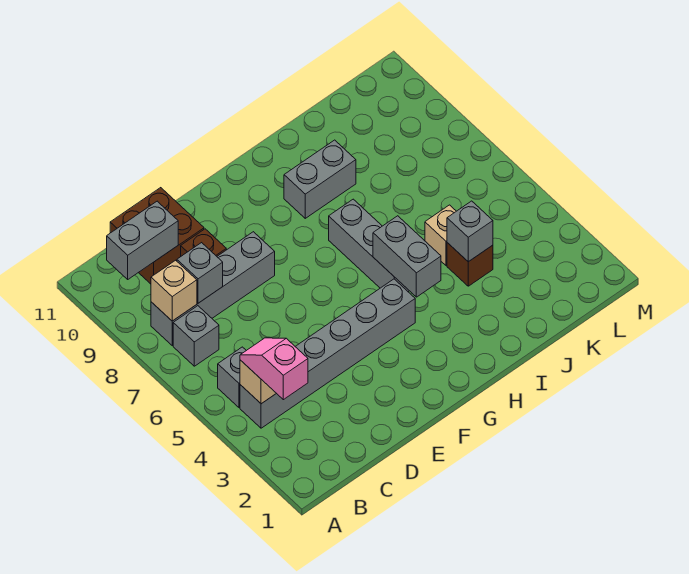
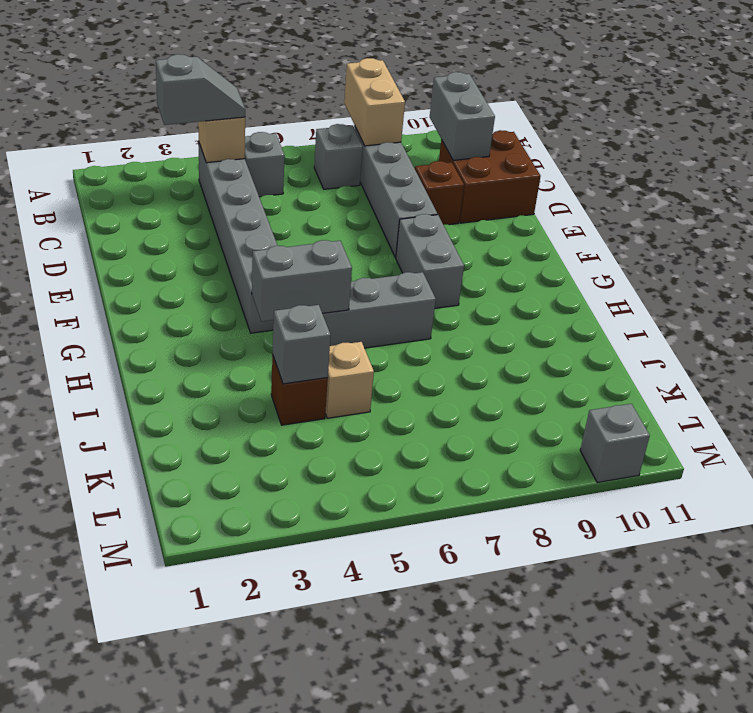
pink slope B3:B4 level 3 top 3 -> grey slope B3:B4 level 3 top 3
tan brick B8 level 2 -> tan brick A8:B8 level 2
grey brick C8 level 2 -> grey brick M10 level 1
grey brick H9:I9 level 1 -> grey brick F8:G8 level 1

